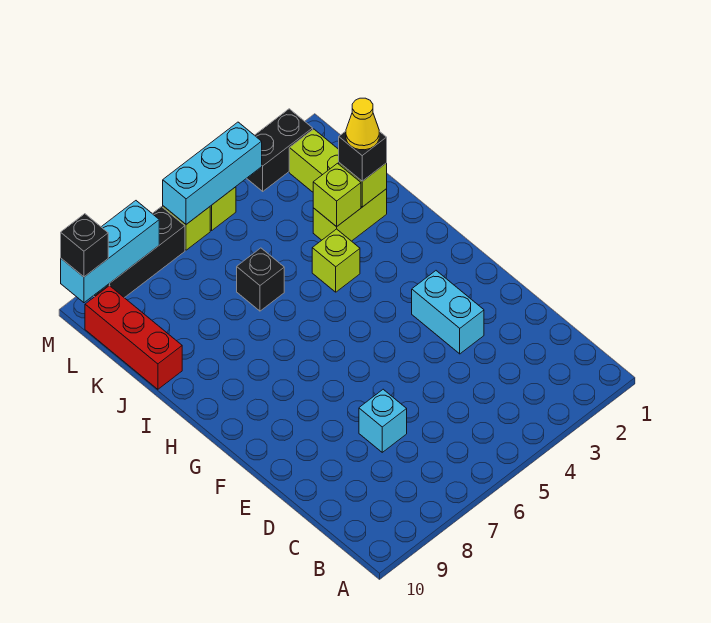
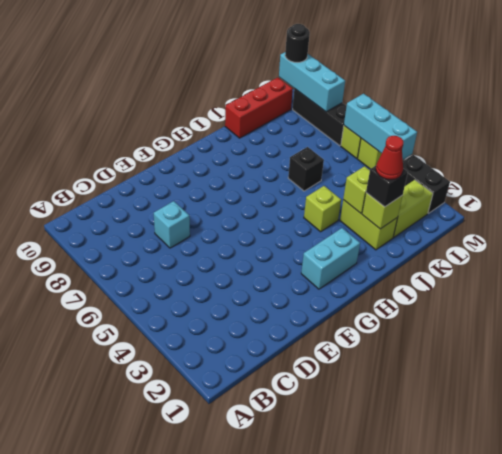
cyan brick E3:F3 level 1 -> cyan brick G2:H2 level 1
yellow cone J2 level 4 -> red cone J2 level 4
black brick M10 level 3 -> black round brick M10 level 3

